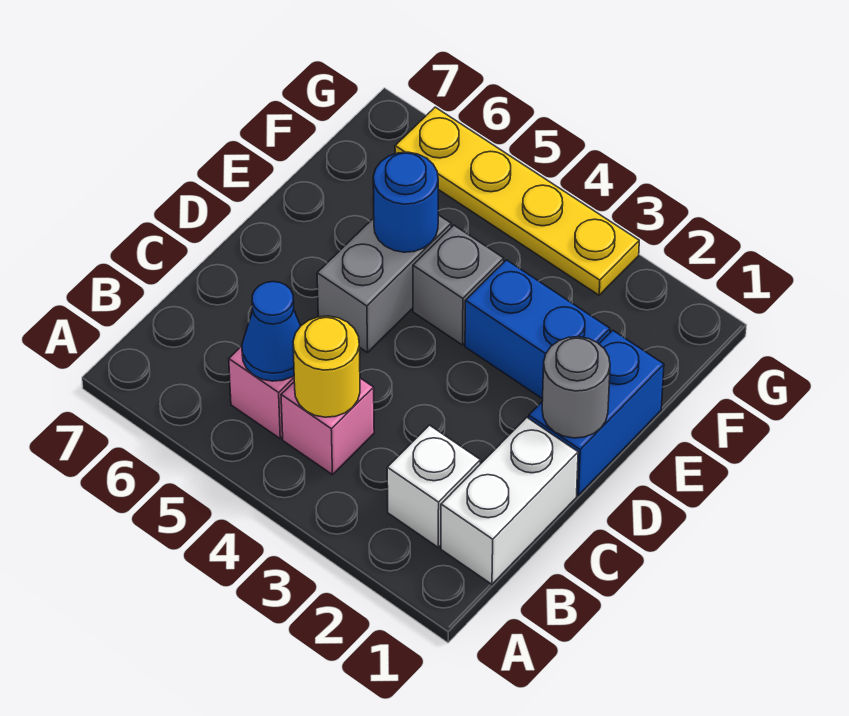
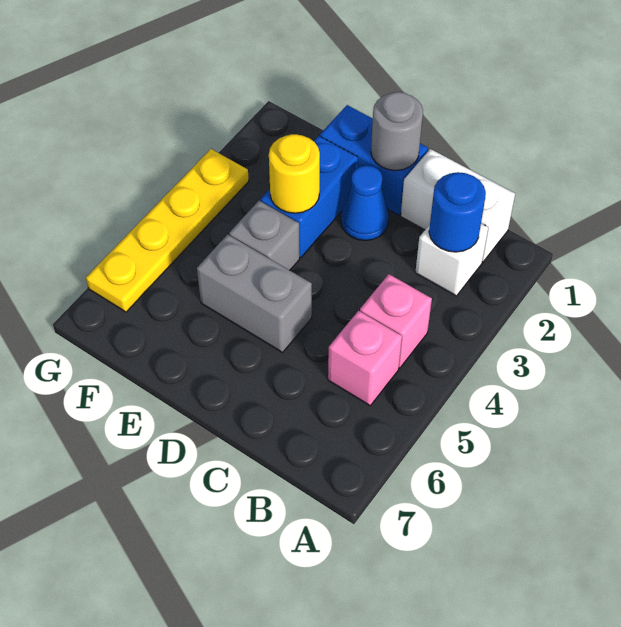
yellow round brick B4 level 2 -> yellow round brick E3 level 2
blue cone B5 level 2 -> blue cone D2 level 1
blue round brick E5 level 2 -> blue round brick B2 level 2

